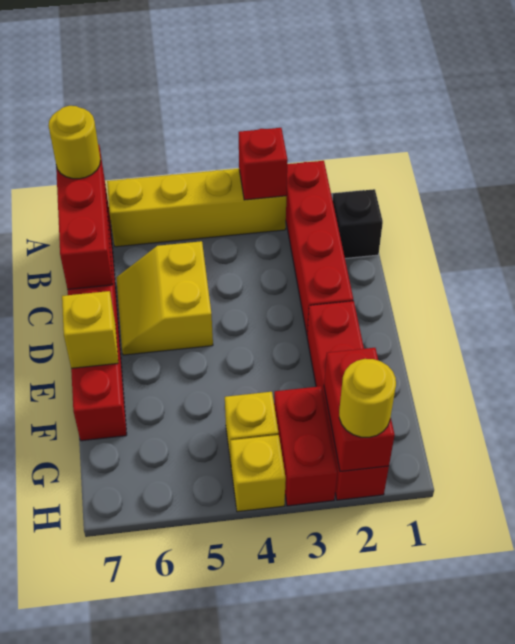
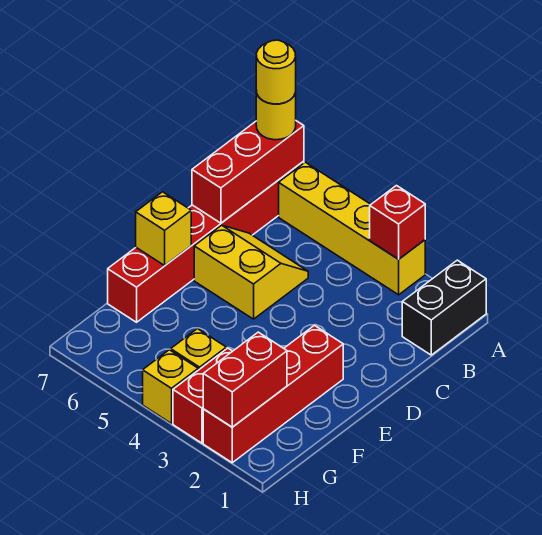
red brick A2:D2 level 1 -> none
black brick B1 level 1 -> black brick A1:B1 level 1
yellow slope C5:D6 level 1 top 5 -> yellow slope C5:D6 level 1 top D
yellow round brick H2 level 3 -> yellow round brick A7 level 4

